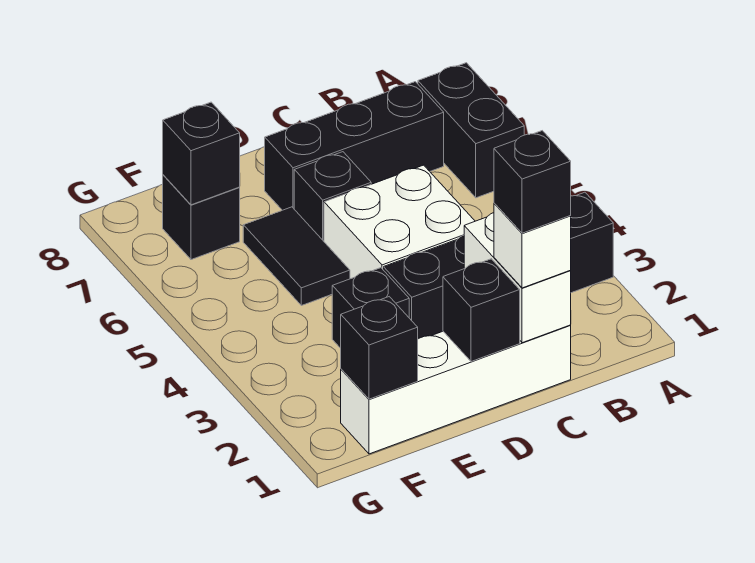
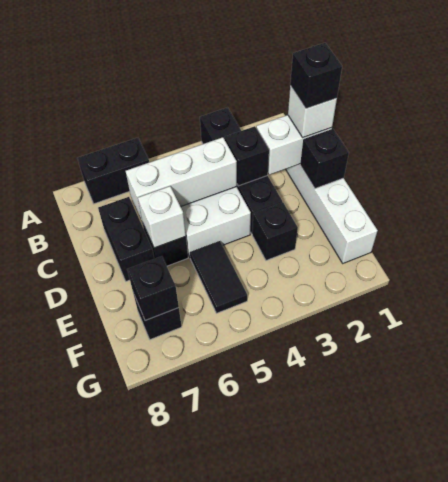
black brick B7:D7 level 1 -> black brick C7:D7 level 1
none -> white brick C4:C6 level 2
none -> white brick D6 level 2
black tile E5:E6 level 1 -> black tile E5:F5 level 1
black brick F1 level 2 -> black brick C3 level 2

